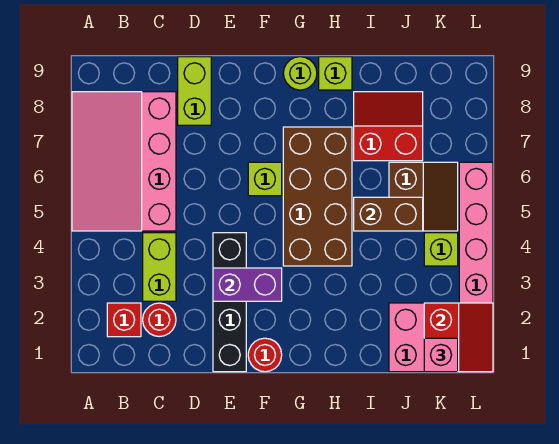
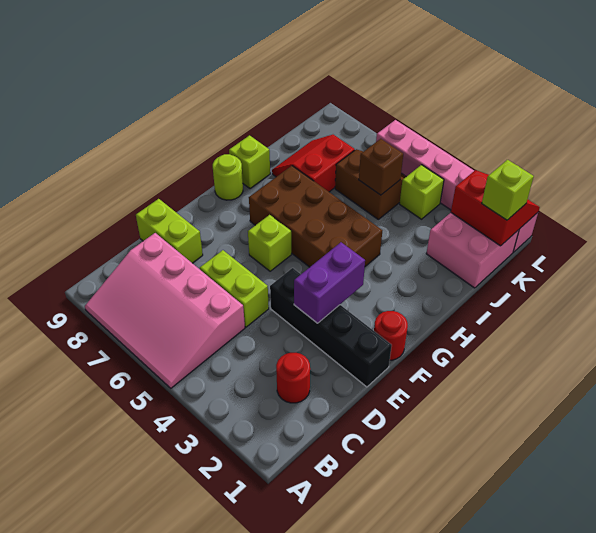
red brick B2 level 1 -> none
lime brick C3:C4 level 1 -> lime brick D5:D6 level 1
brown brick I5:J5 level 2 -> brown brick J5 level 2
pink brick K1 level 3 -> lime brick K1 level 3

